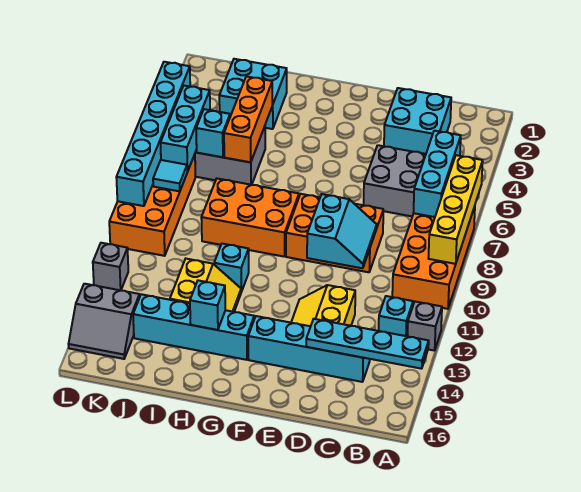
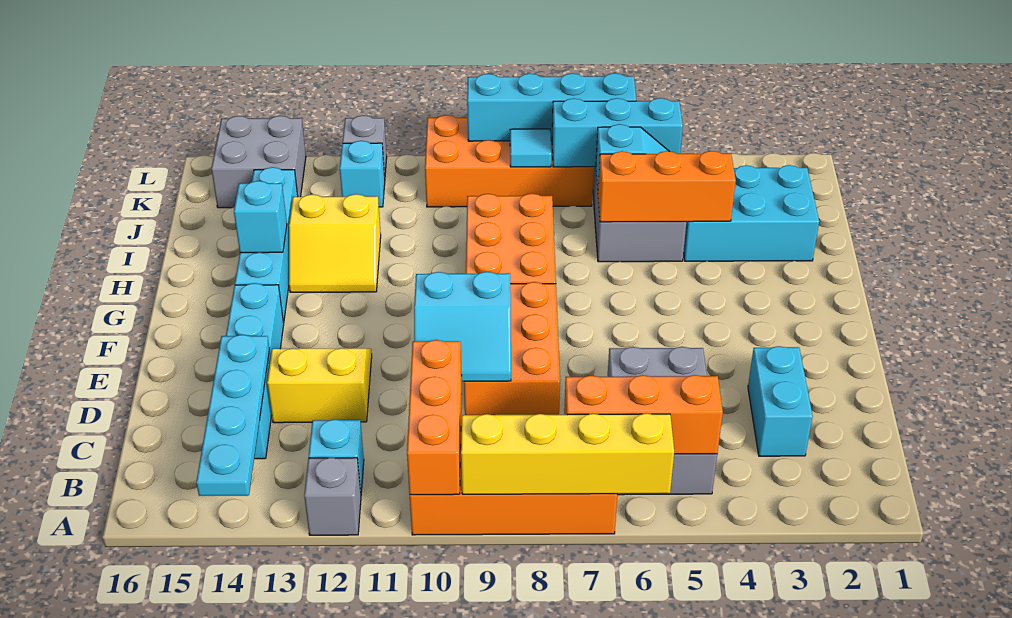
none -> orange brick A10:C10 level 2
cyan brick B5:B7 level 2 -> orange brick B5:B7 level 2
cyan brick C2:D3 level 1 -> cyan brick C3:D3 level 1
cyan brick H11 level 1 -> cyan brick K12 level 1
cyan brick I2:J3 level 1 -> cyan brick I2:J4 level 1
grey slope K14:L15 level 1 top 14 -> grey brick K14:L15 level 1
cyan brick L4:L9 level 2 -> cyan brick L6:L9 level 2

